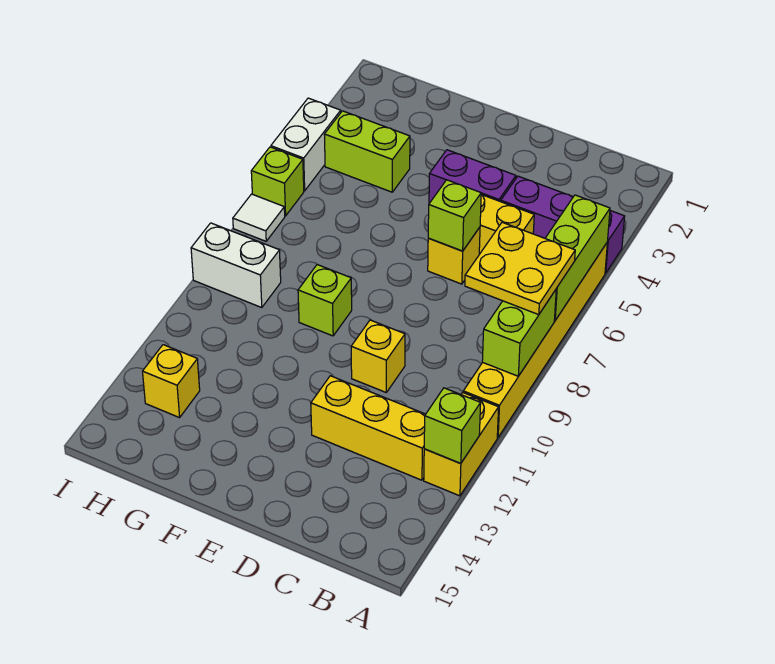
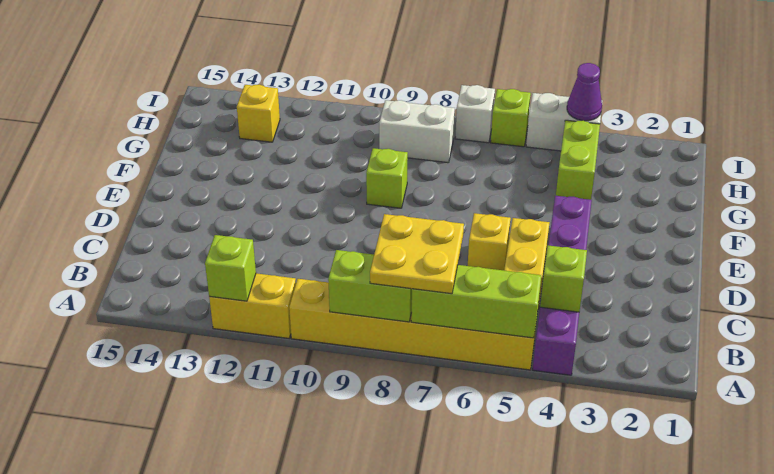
yellow brick B12:D12 level 1 -> none
lime brick D6 level 2 -> lime brick B4 level 2
yellow brick D10 level 1 -> none
white brick H9:I9 level 1 -> white brick H8:H9 level 1
none -> purple cone I4 level 2
white tile I7 level 1 -> white brick I7 level 1

